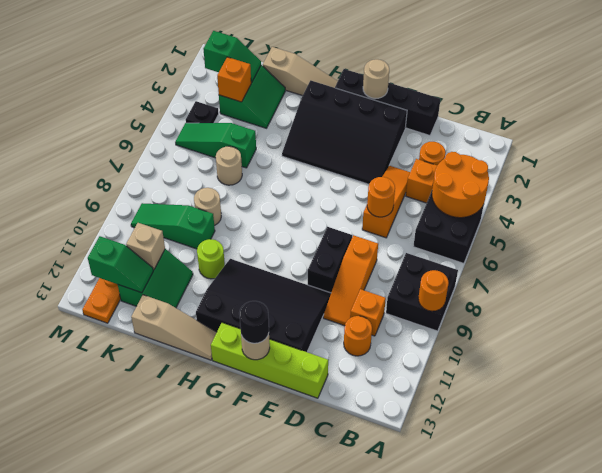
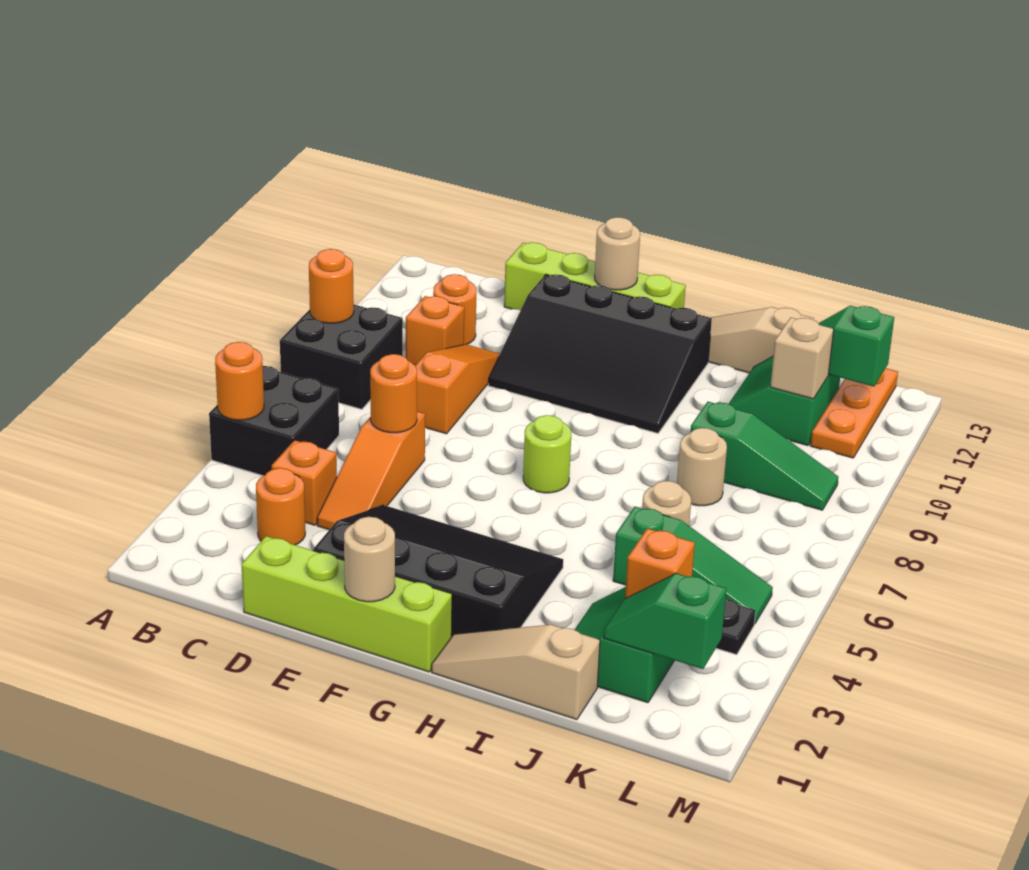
orange round brick A4:B5 level 2 -> orange round brick A5 level 2
black brick D1:G1 level 1 -> lime brick D1:G1 level 1
black brick E8:E9 level 1 -> none
black round brick F13 level 3 -> none
lime round brick I10 level 1 -> lime round brick G7 level 1

